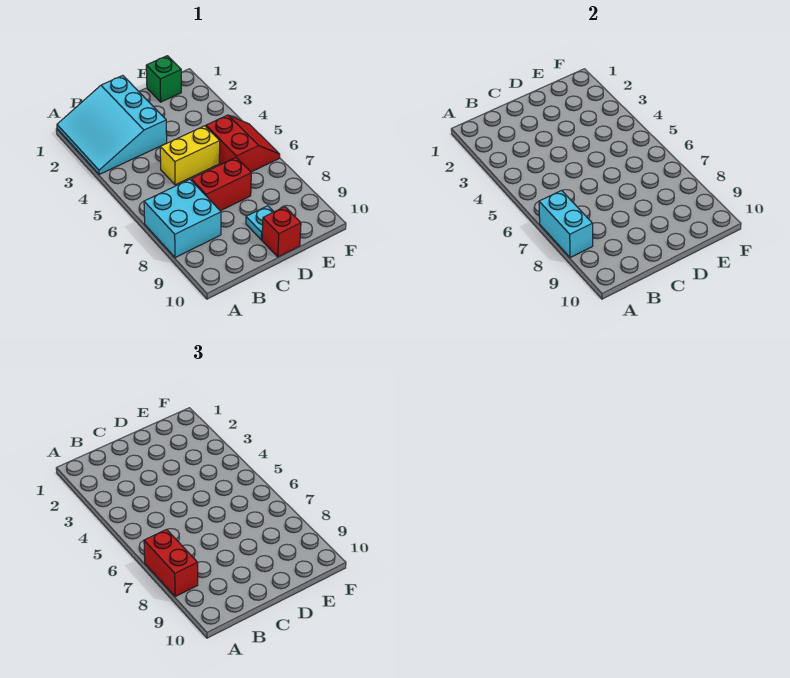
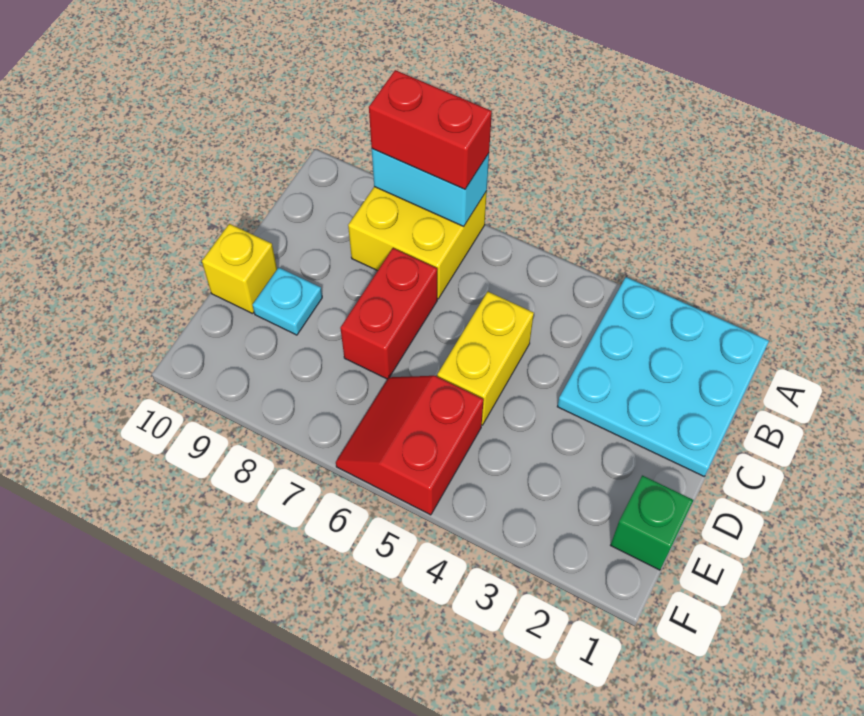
cyan slope A1:C3 level 1 top C -> cyan plate A1:C3 level 1
cyan brick A7:B8 level 1 -> yellow brick A7:B8 level 1
red brick D10 level 1 -> yellow brick D10 level 1
red slope E5:F6 level 1 top E -> red slope E5:F6 level 1 top 5

